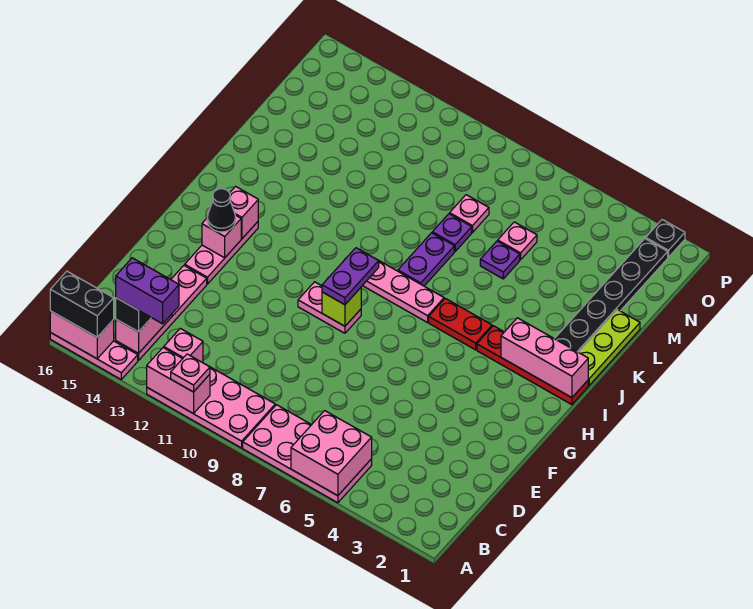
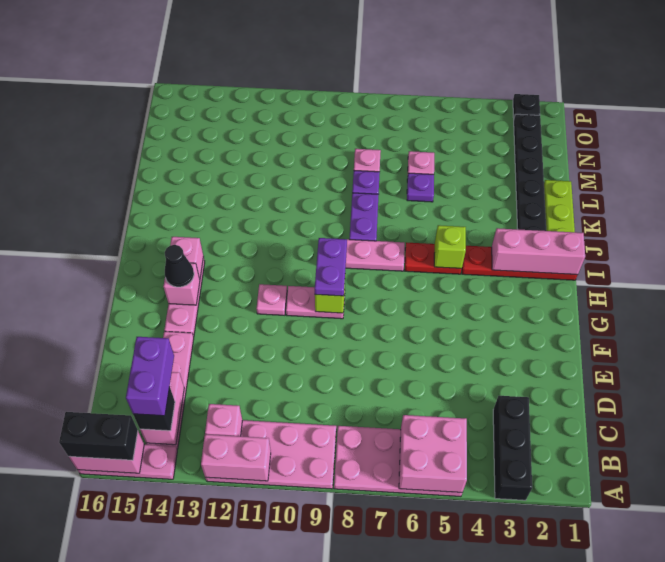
none -> black brick A3:C3 level 1
pink plate A11 level 3 -> pink plate G11 level 1
purple brick B13:B14 level 4 -> purple brick B14:C14 level 4
none -> lime brick I5 level 2

